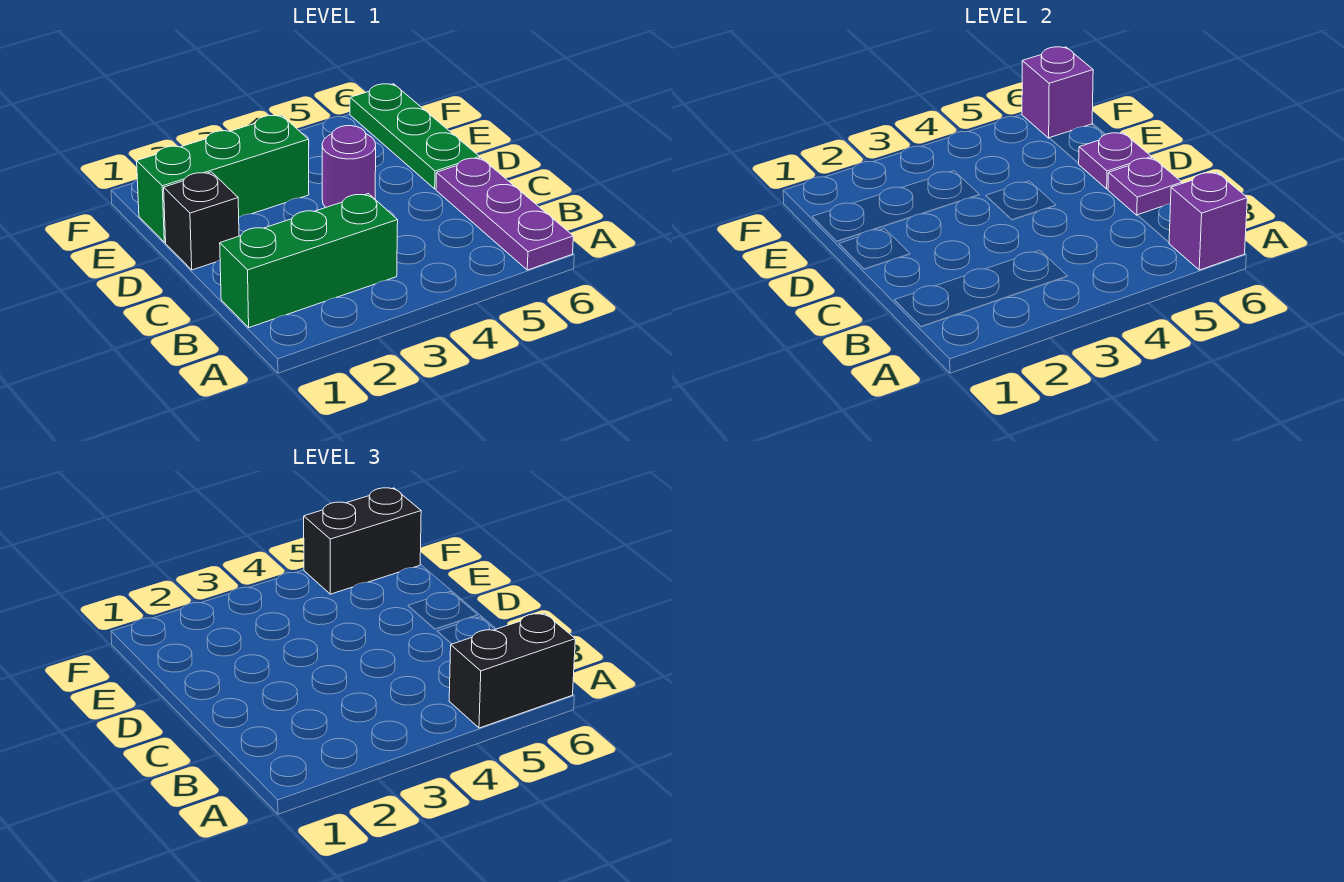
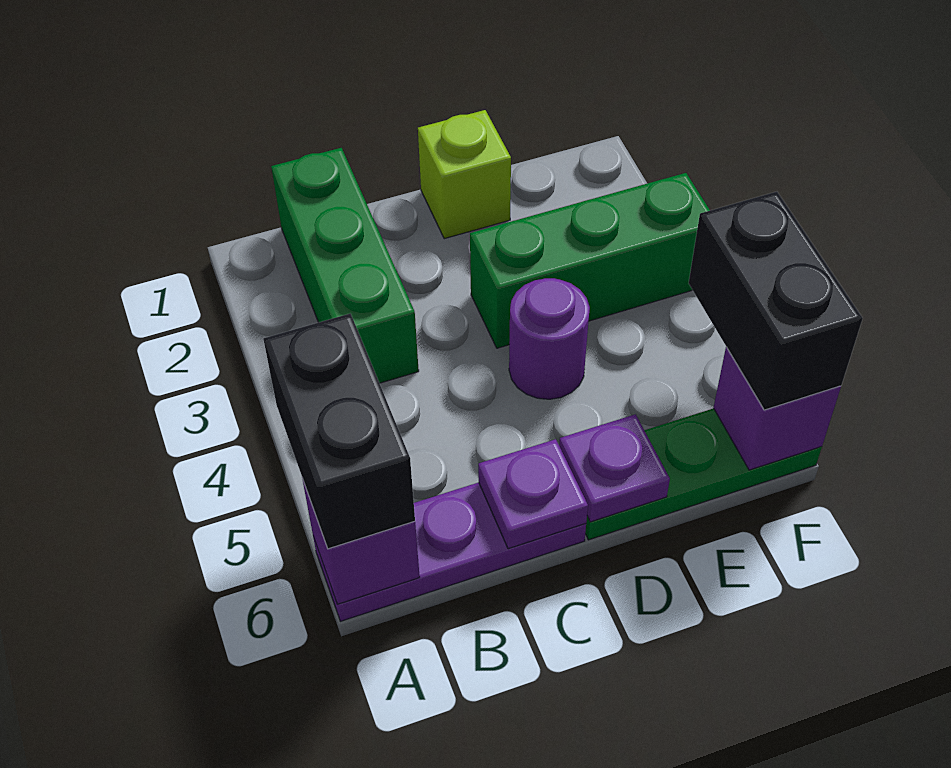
black brick D1 level 1 -> lime brick D1 level 1
green brick E1:E3 level 1 -> green brick D3:F3 level 1

